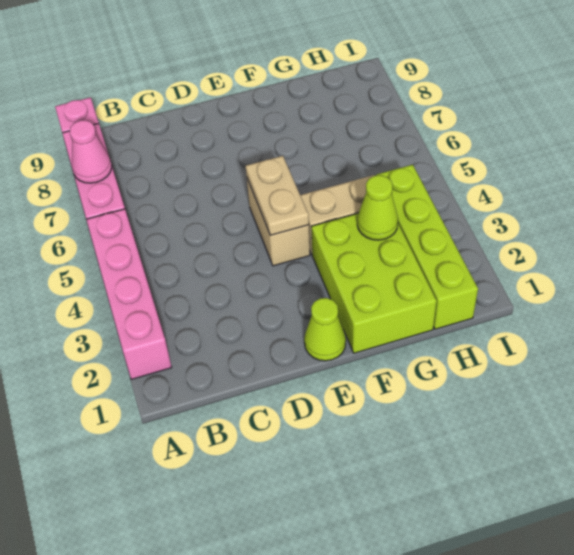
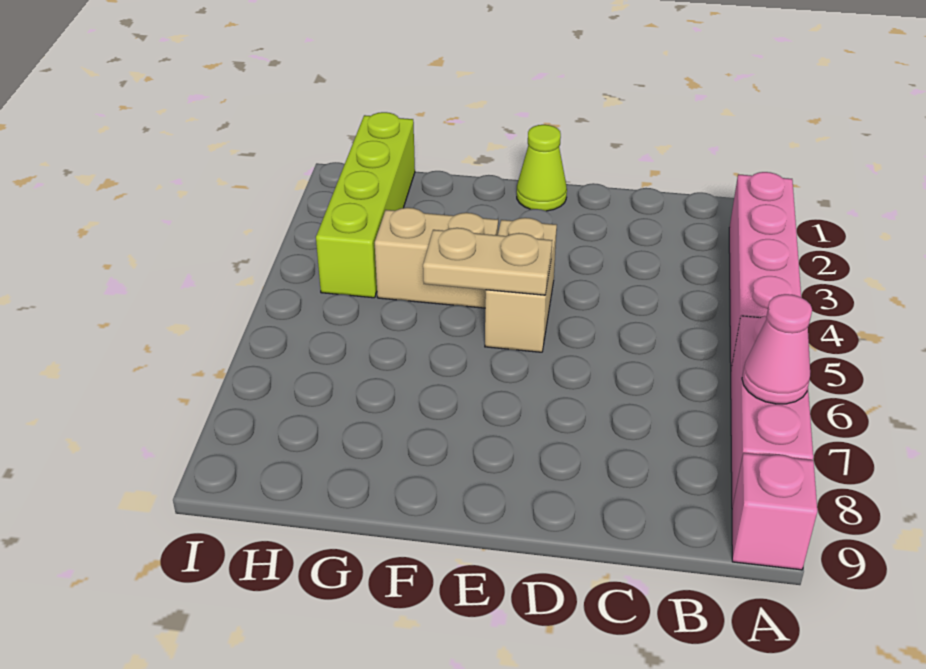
tan plate E4:E5 level 2 -> tan plate E5:F5 level 2
lime brick F1:G3 level 1 -> none
lime cone G3 level 2 -> none

